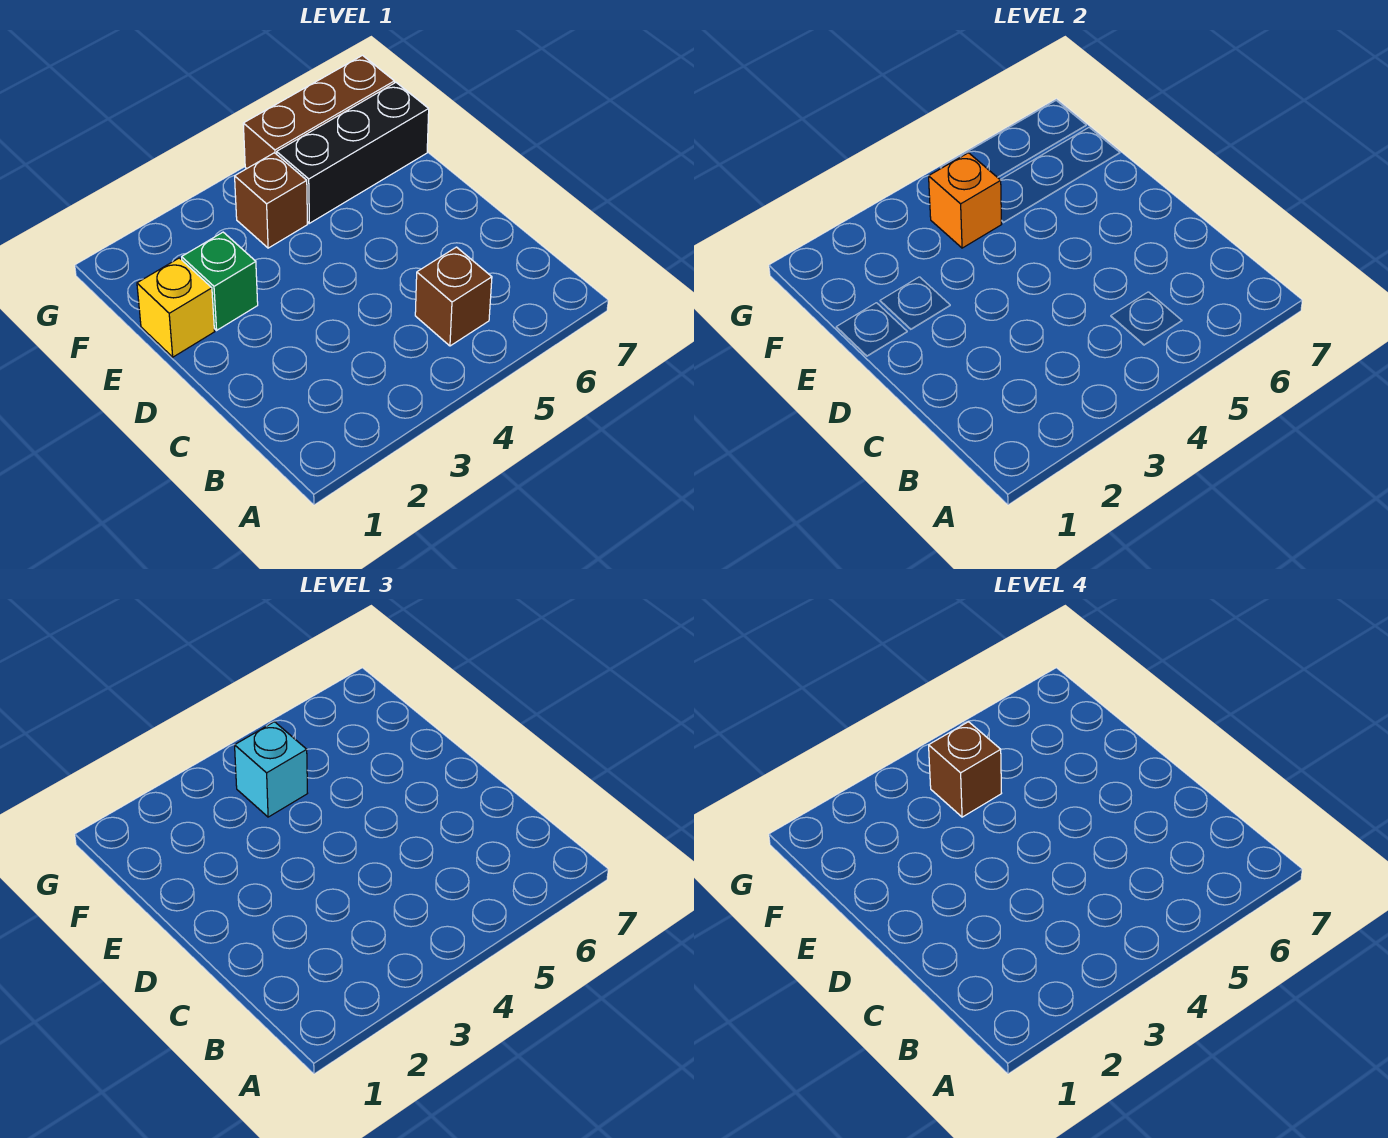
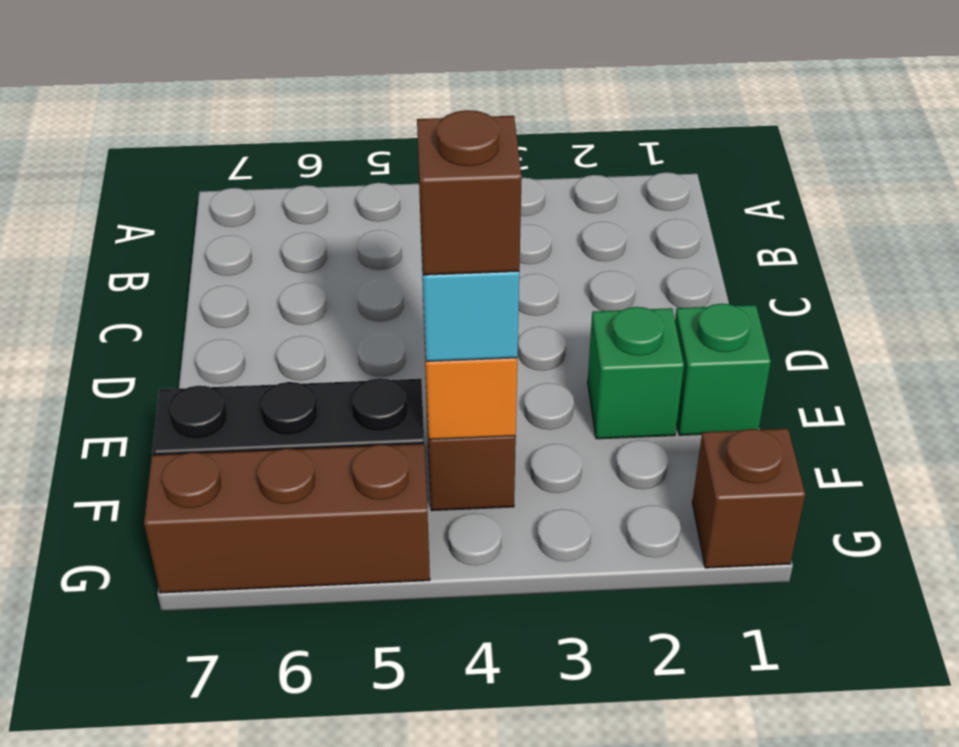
brown brick B5 level 1 -> brown brick G1 level 1
yellow brick E1 level 1 -> green brick E1 level 1

